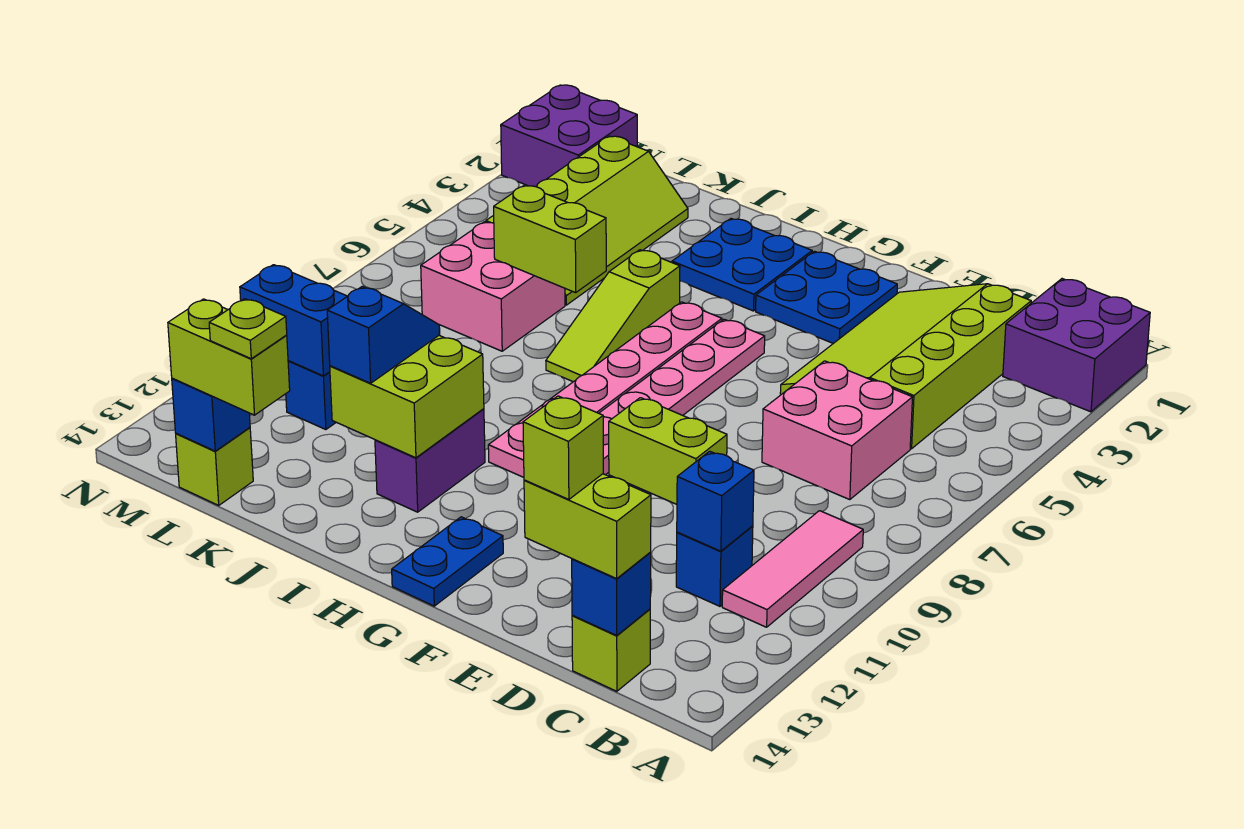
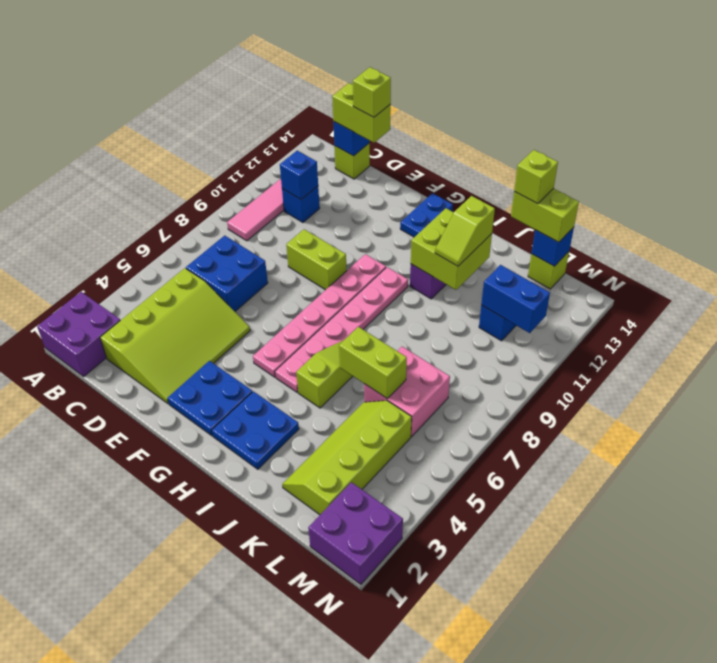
pink brick C6:D7 level 1 -> blue brick C6:D7 level 1
blue slope J11:J12 level 3 top 12 -> lime slope J11:J12 level 3 top 12
lime plate K14 level 4 -> lime brick K14 level 4

